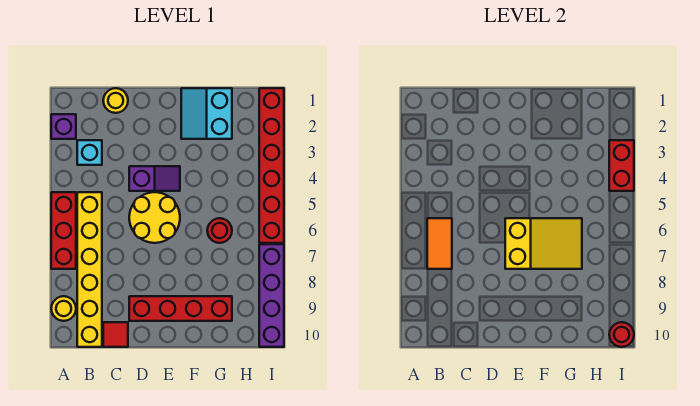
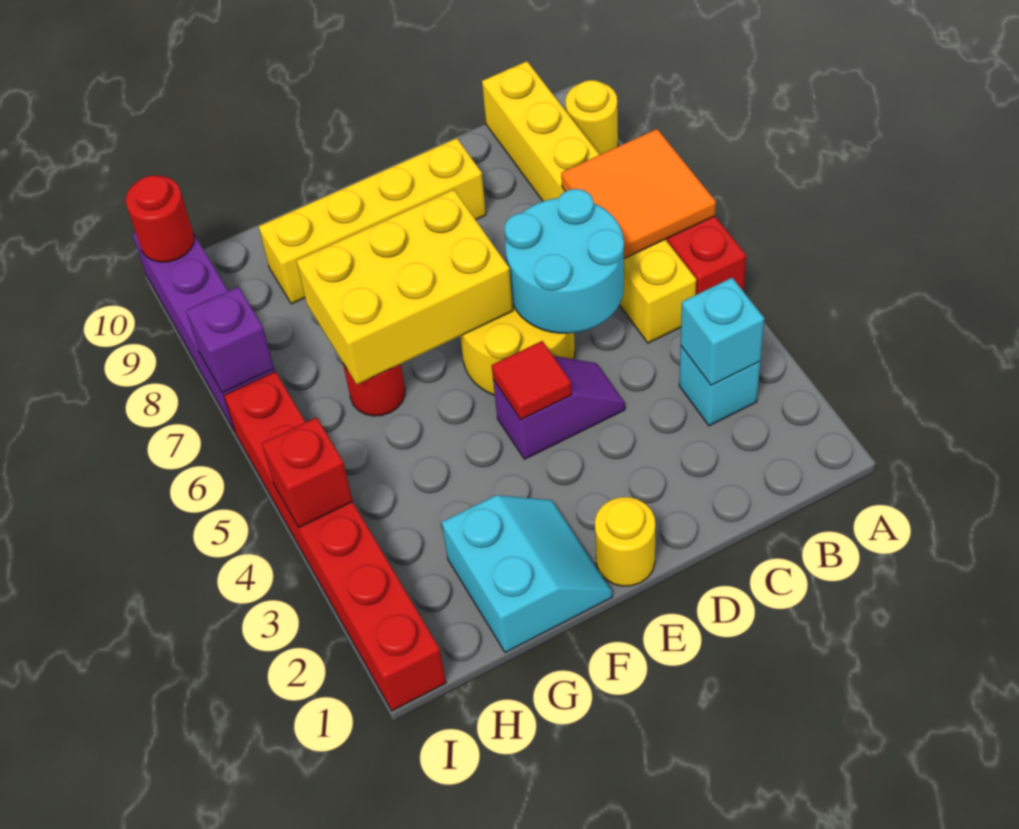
purple brick A2 level 1 -> purple brick I7 level 2
none -> cyan brick B3 level 2
orange tile B6:B7 level 2 -> orange tile A6:B7 level 2
yellow round brick C1 level 1 -> yellow round brick E1 level 1
none -> cyan round brick C5:D6 level 2
red tile C10 level 1 -> red tile E4 level 2
purple slope D4:E4 level 1 top D -> purple slope D4:E4 level 1 top E
red brick D9:G9 level 1 -> yellow brick D9:G9 level 1
yellow slope E6:G7 level 2 top E -> yellow brick E6:G7 level 2
red brick I3:I4 level 2 -> red brick I4 level 2

